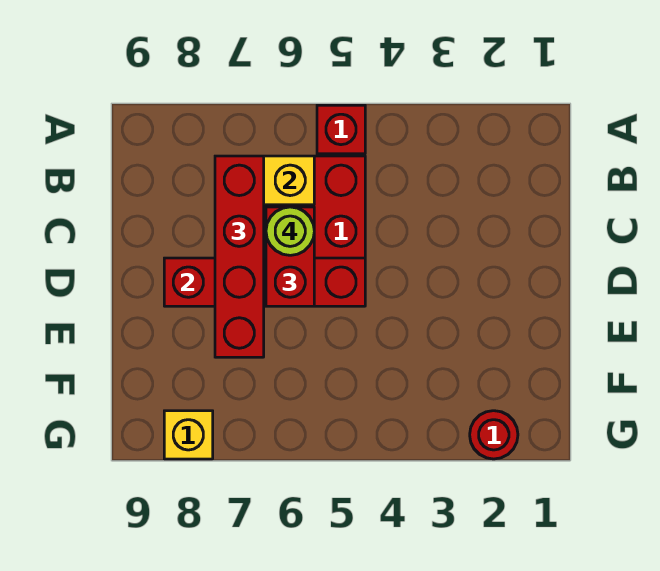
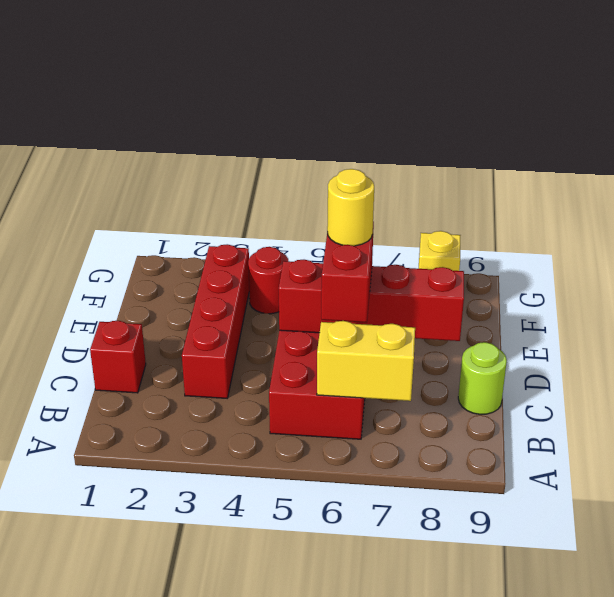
red brick A5 level 1 -> red brick C1 level 1
red brick B7:E7 level 3 -> red brick C3:F3 level 1
lime round brick C6 level 4 -> lime round brick C9 level 1
none -> yellow round brick D6 level 4
red round brick G2 level 1 -> red round brick F4 level 1

